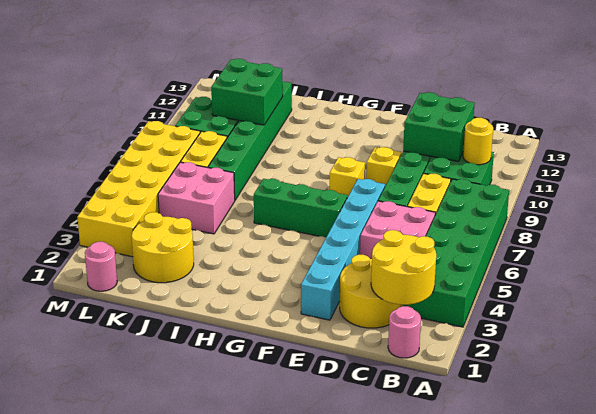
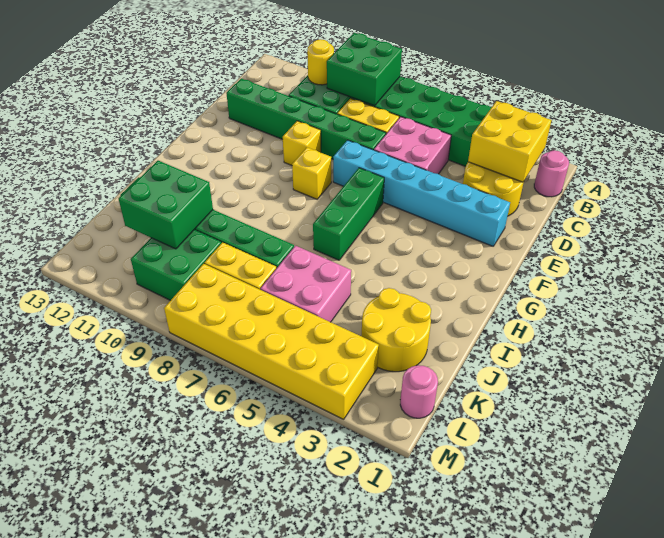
yellow round brick B2:C3 level 2 -> yellow brick B2:C3 level 2
green brick C10:D11 level 2 -> green brick A8:B9 level 2

